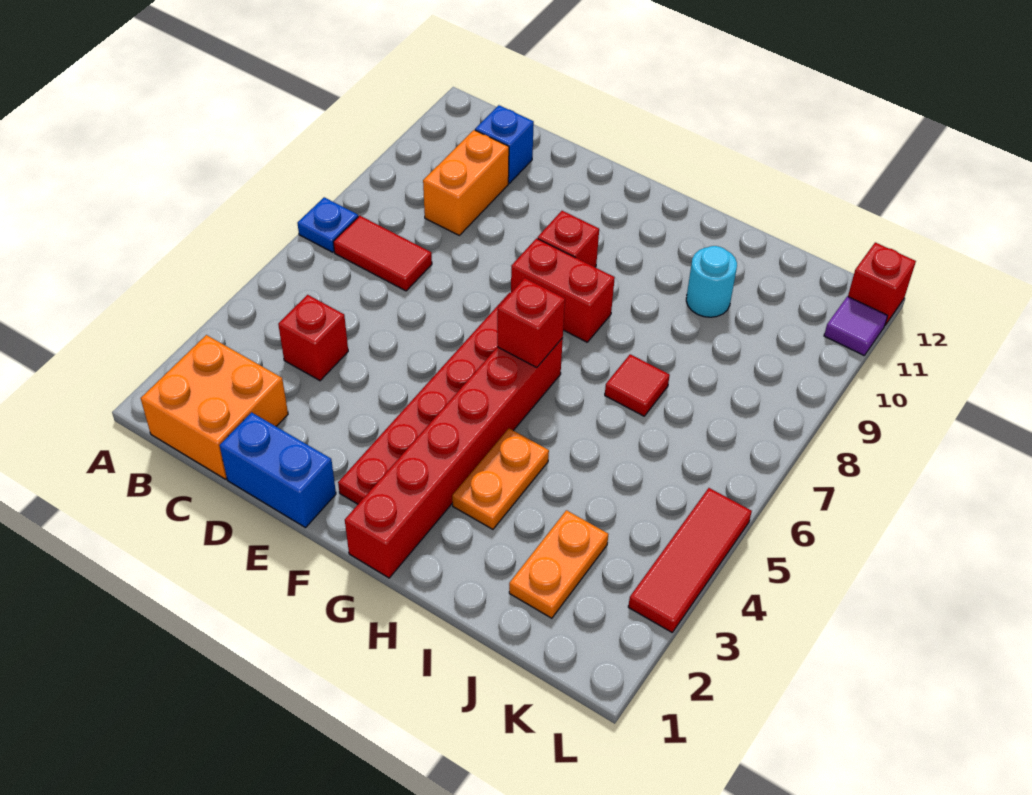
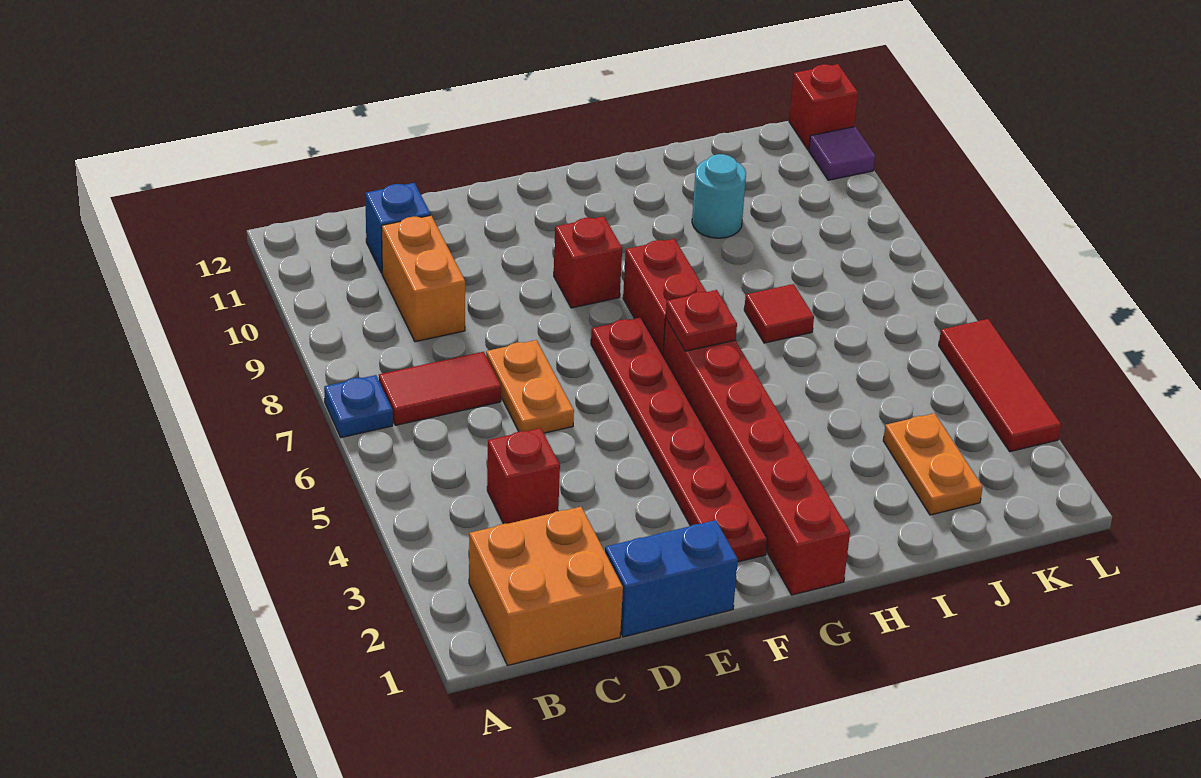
red brick F8:G8 level 1 -> red brick G7:G8 level 1
red brick G6 level 2 -> red plate G6 level 2
orange plate H3:H4 level 1 -> orange plate D6:D7 level 1

